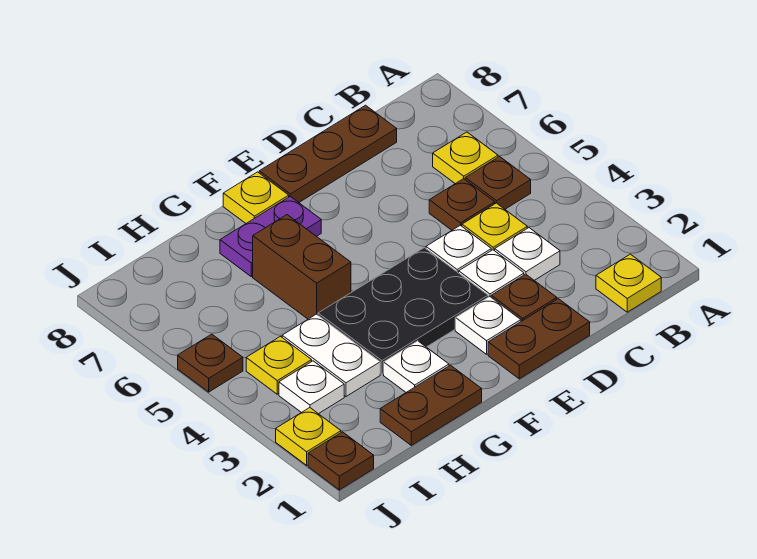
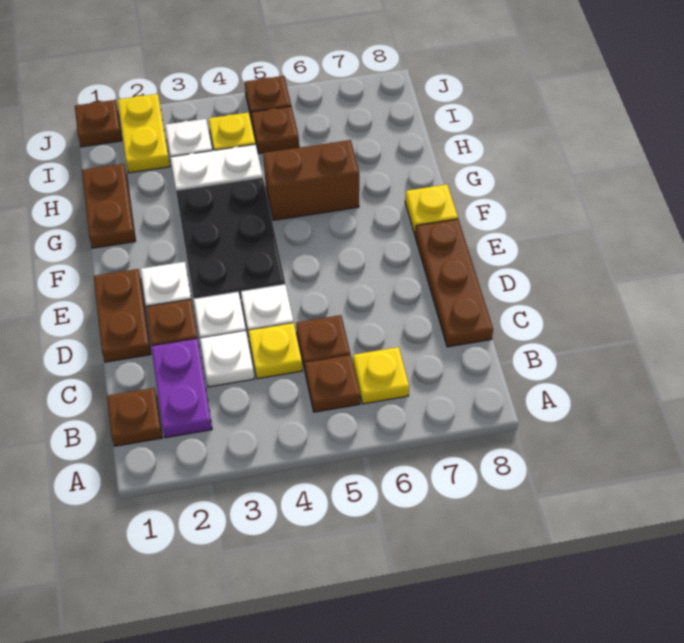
yellow plate B1 level 1 -> brown plate B1 level 1
purple plate F7:G7 level 1 -> purple plate B2:C2 level 1
white plate G2 level 1 -> none
none -> brown plate I5 level 1
yellow plate J2 level 1 -> yellow plate I2:J2 level 1

